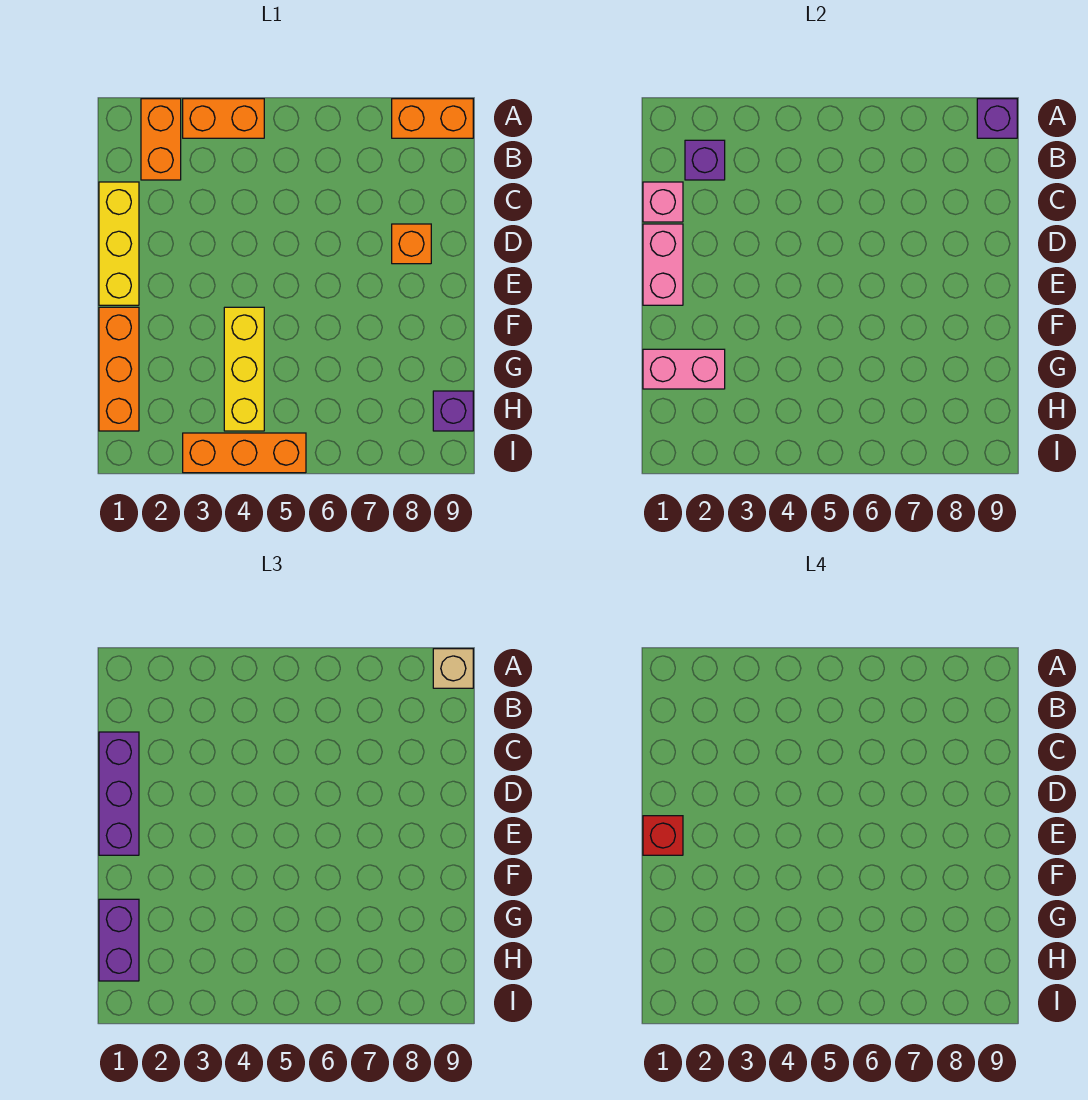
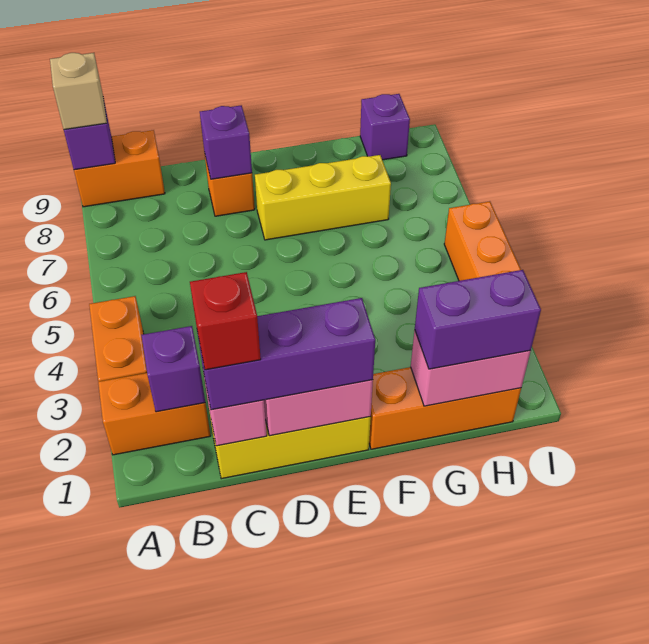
orange brick A8:A9 level 1 -> orange brick A9:B9 level 1
none -> purple brick D8 level 2
red brick E1 level 4 -> red brick C1 level 4
yellow brick F4:H4 level 1 -> yellow brick E7:G7 level 1
pink brick G1:G2 level 2 -> pink brick G1:H1 level 2

